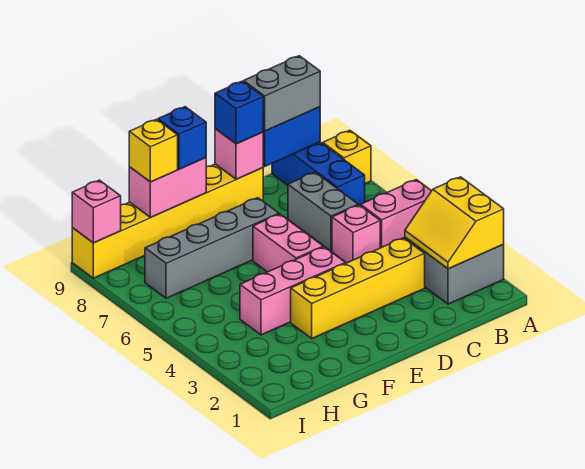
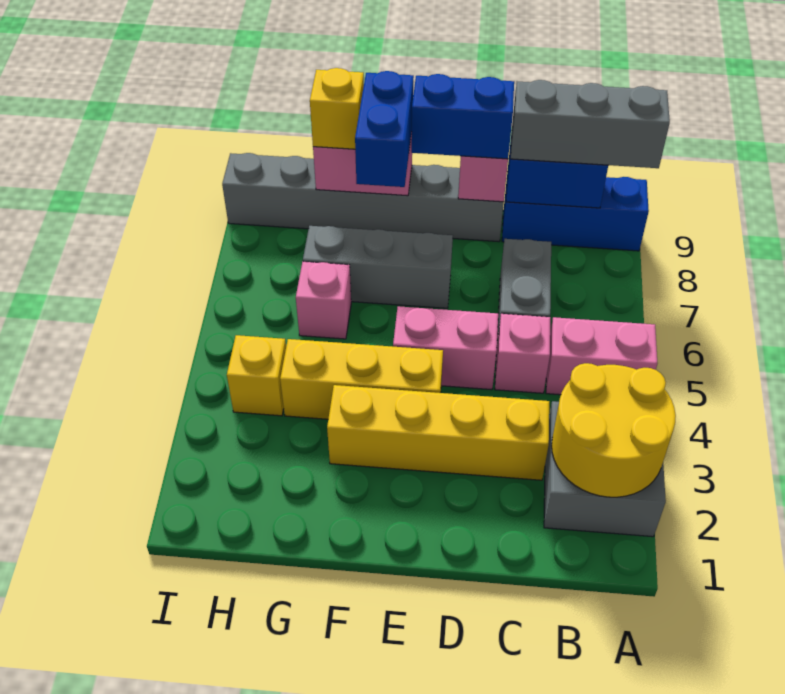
yellow slope A2:B3 level 2 top A -> yellow round brick A2:B3 level 2
yellow brick A8 level 1 -> yellow brick H4 level 1
blue brick B7:B9 level 1 -> blue brick A9:C9 level 1
grey brick B9:C9 level 3 -> grey brick A9:C9 level 3
yellow brick D9:I9 level 1 -> grey brick D9:I9 level 1
blue brick D9 level 3 -> blue brick D9:E9 level 3
pink brick E4:G4 level 1 -> yellow brick E4:G4 level 1
pink brick E5:E6 level 1 -> pink brick D5:E5 level 1
grey brick E7:H7 level 1 -> grey brick E7:G7 level 1
blue brick F9 level 3 -> blue brick F8:F9 level 3
pink brick I9 level 2 -> pink brick G6 level 1

